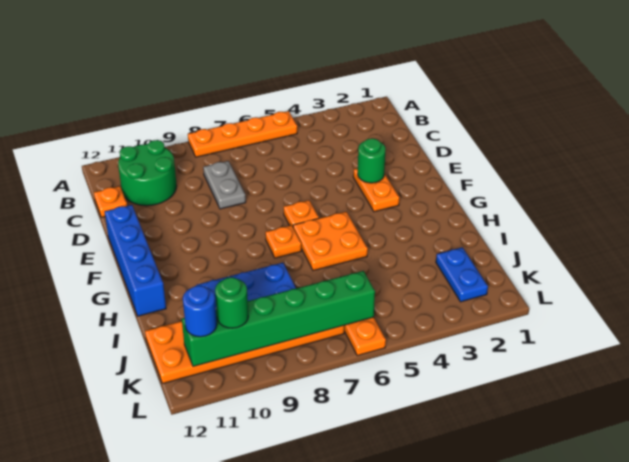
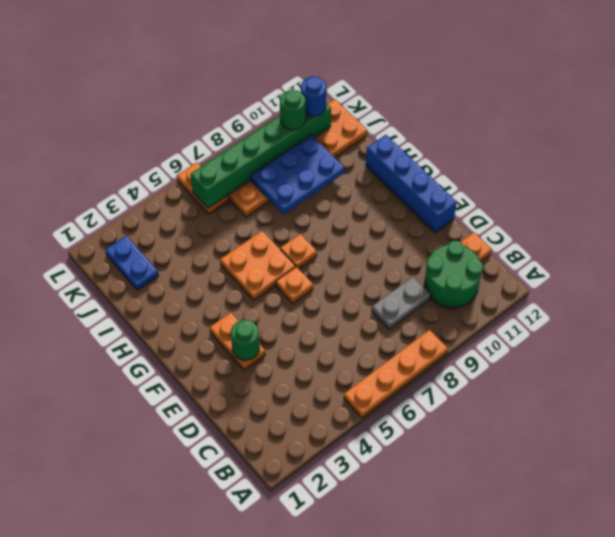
grey plate C8:D8 level 1 -> grey plate C8:C9 level 1

